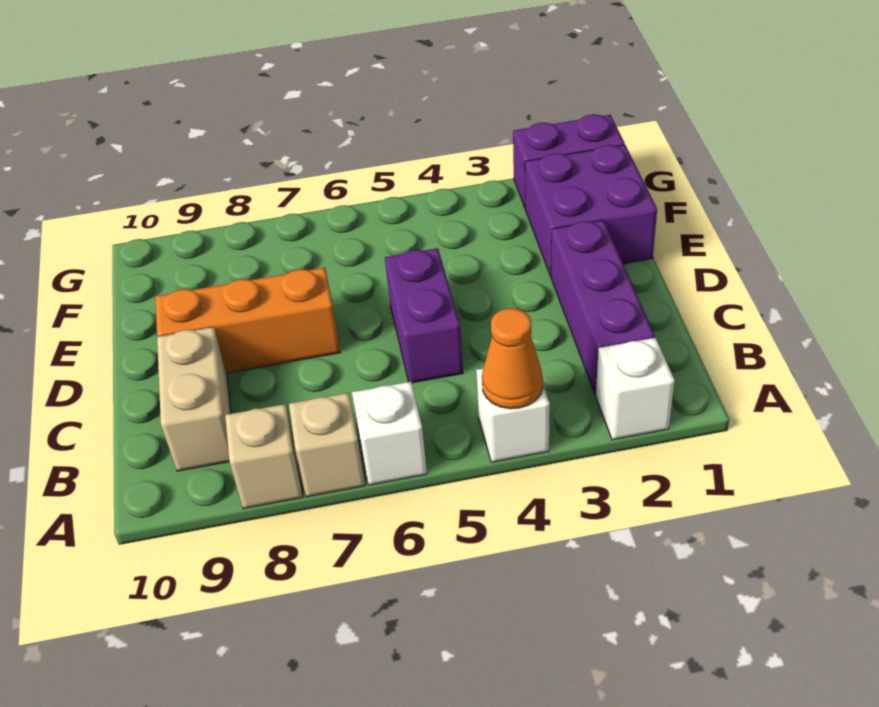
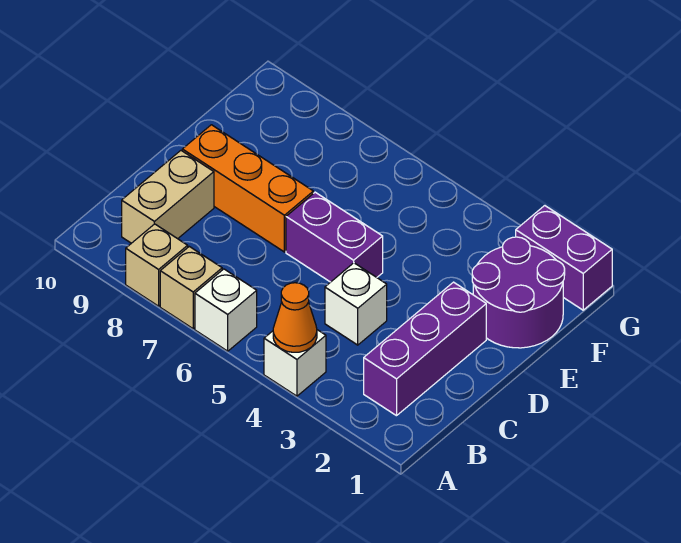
white brick A2 level 1 -> white brick C4 level 1
purple brick C5:D5 level 1 -> purple brick D5:D6 level 1
purple brick E1:F2 level 1 -> purple round brick E1:F2 level 1

